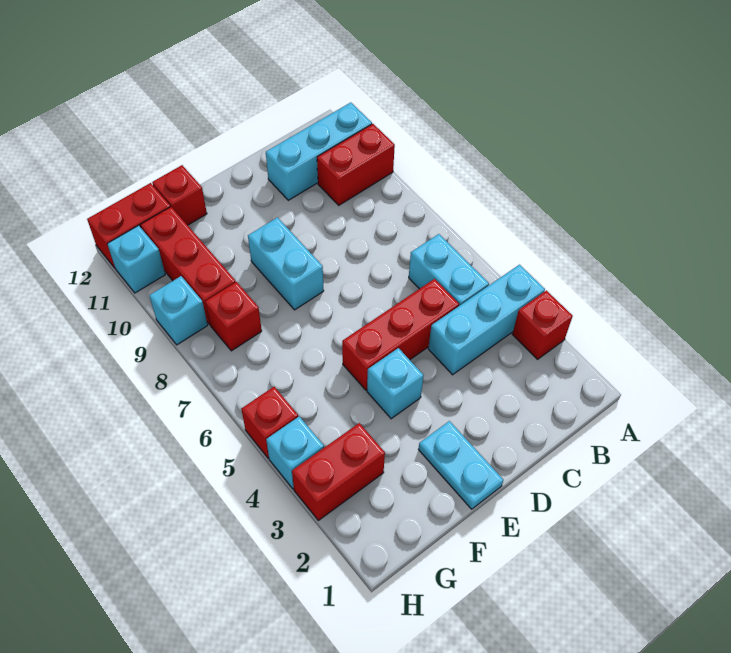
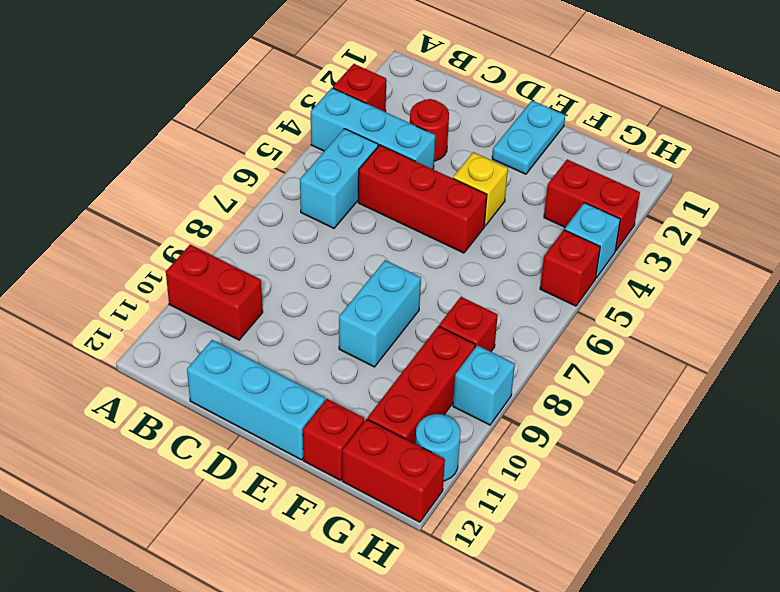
cyan brick A11:C11 level 1 -> cyan brick C12:E12 level 1
none -> red round brick C3 level 1
cyan brick E4 level 1 -> yellow brick E4 level 1
cyan brick H11 level 1 -> cyan round brick H11 level 1

